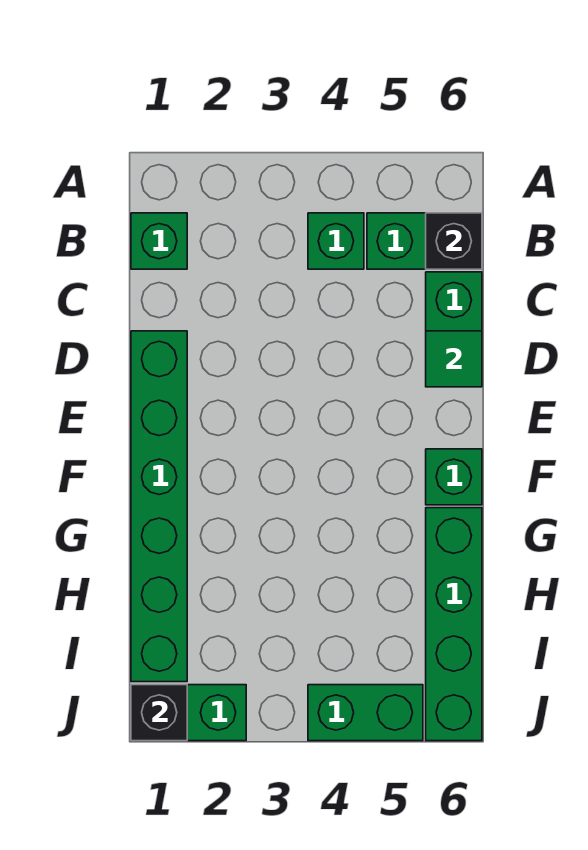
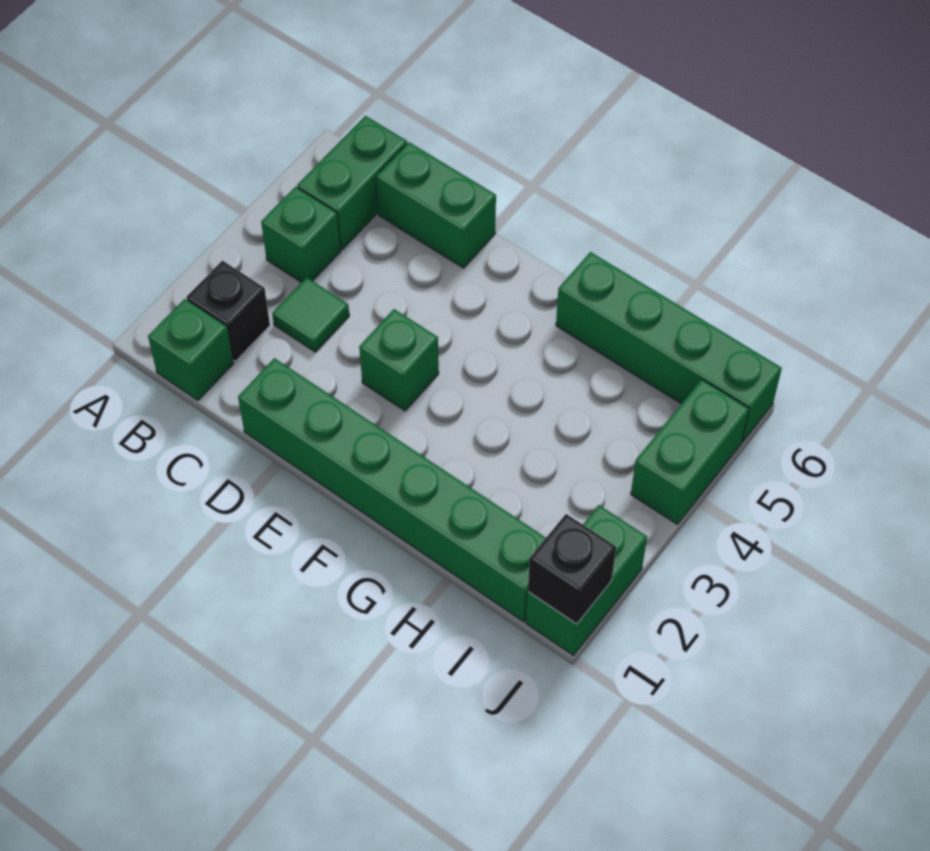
black brick B6 level 2 -> black brick B2 level 1
green tile D6 level 2 -> green tile C3 level 1
green brick F6 level 1 -> green brick E3 level 1

